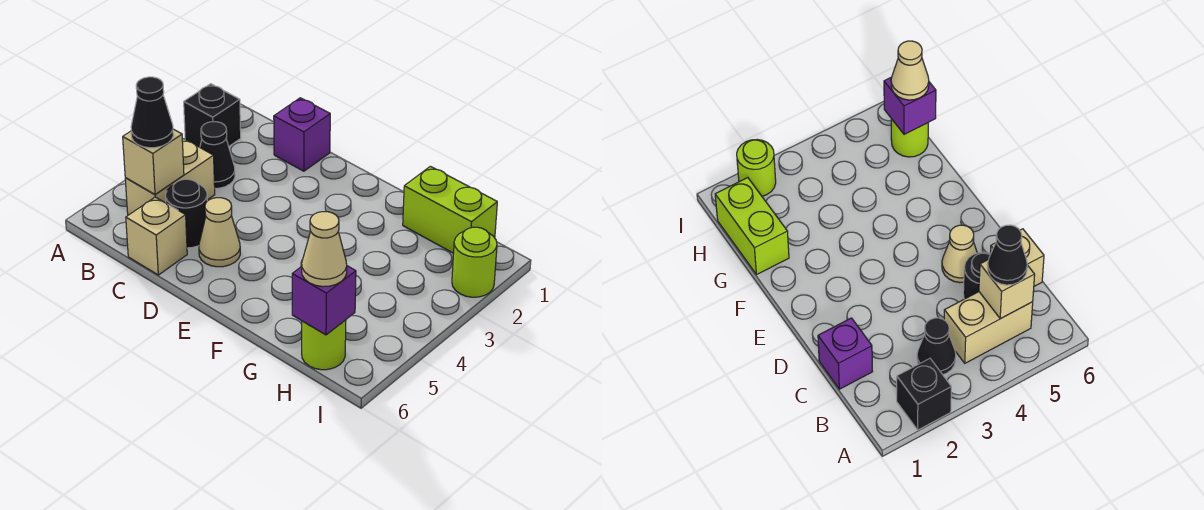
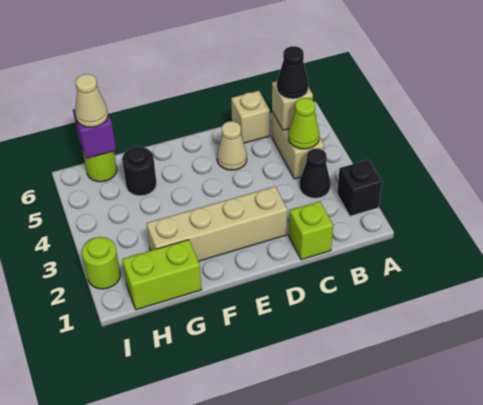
none -> lime cone B4 level 2
purple brick C1 level 1 -> lime brick C1 level 1
black round brick C5 level 1 -> black round brick G5 level 1
none -> tan brick D2:G2 level 1

